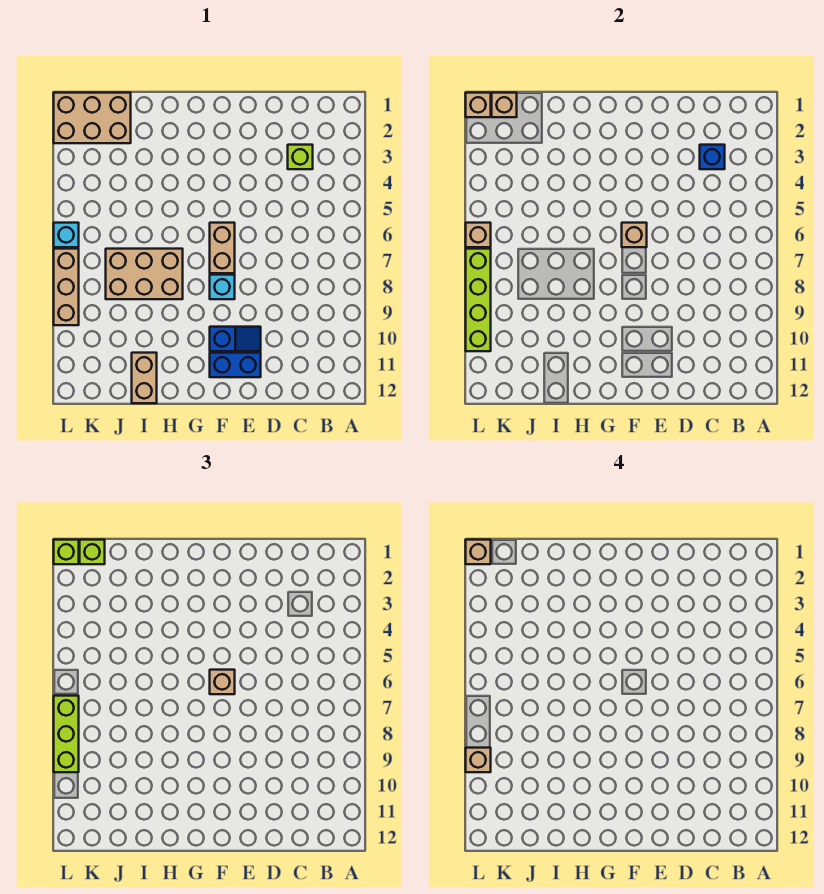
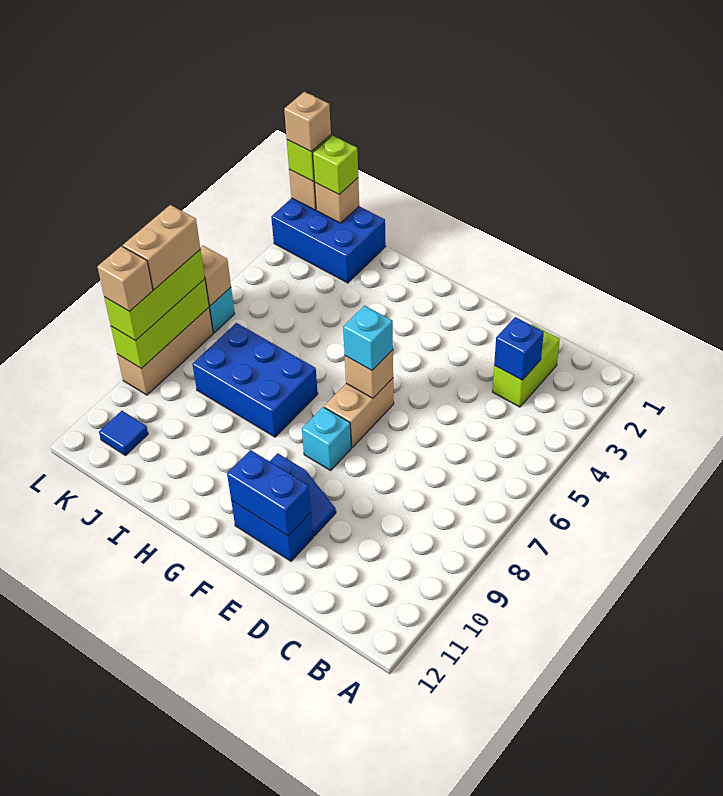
lime brick C3 level 1 -> lime brick C2:C3 level 1
none -> blue brick E11:F11 level 2
tan brick F6 level 3 -> cyan brick F6 level 3
tan brick H7:J8 level 1 -> blue brick H7:J8 level 1
tan brick I11:I12 level 1 -> tan brick L7:L8 level 4
tan brick J1:L2 level 1 -> blue brick J1:L2 level 1
none -> blue tile K11 level 1
lime brick L7:L10 level 2 -> lime brick L7:L9 level 2

